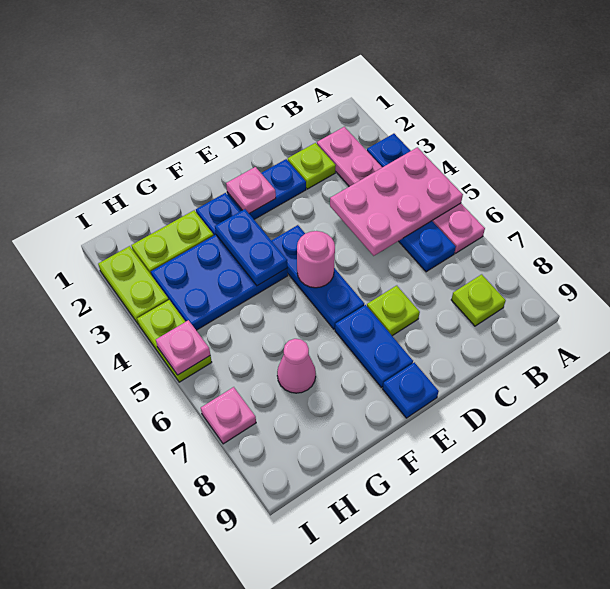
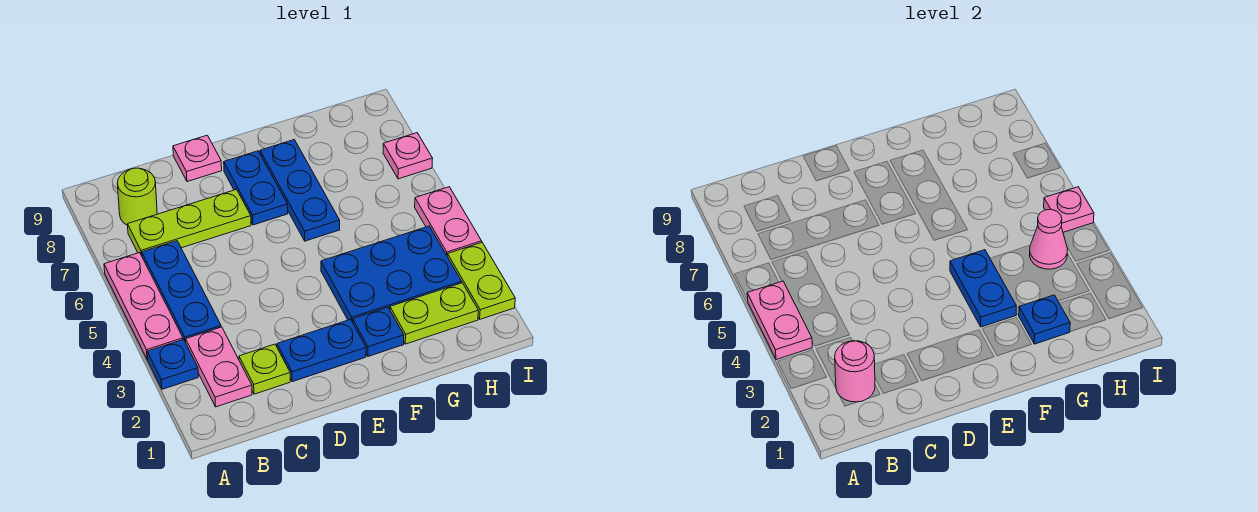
pink plate A4:C5 level 2 -> pink plate A4:A5 level 2
lime plate B8 level 1 -> lime round brick B8 level 1
lime plate D7 level 1 -> lime plate B7:D7 level 1
pink plate E2 level 2 -> pink plate D9 level 1
blue plate E4:E6 level 1 -> blue plate F6:F8 level 1
pink round brick E5 level 2 -> pink round brick B2 level 2
blue plate E9 level 1 -> blue plate G2 level 2
pink cone G7 level 1 -> pink cone H4 level 2
lime plate I4:I5 level 1 -> pink plate I4:I5 level 1

